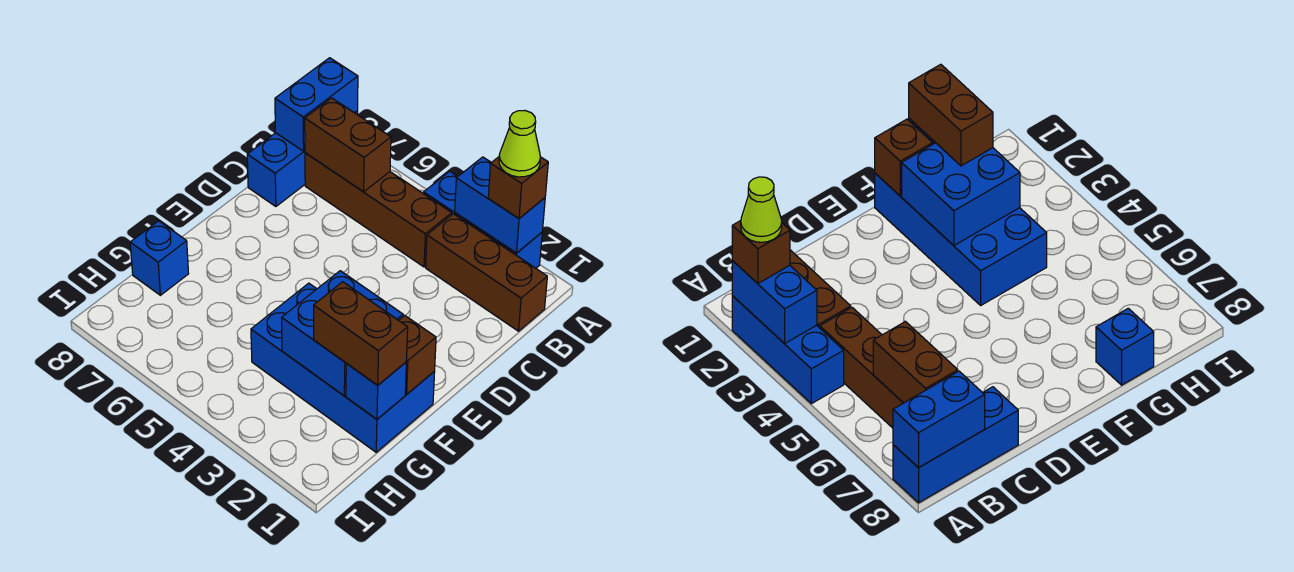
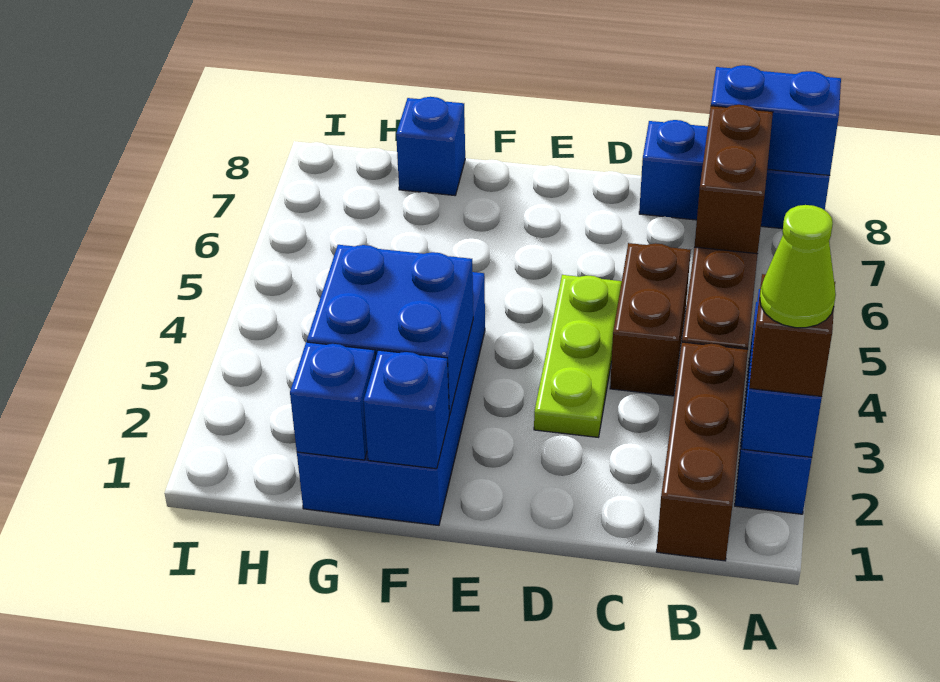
none -> lime plate D3:D5 level 1
brown brick F1 level 2 -> blue brick F1 level 2
brown brick G1:G2 level 3 -> brown brick C4:C5 level 1

